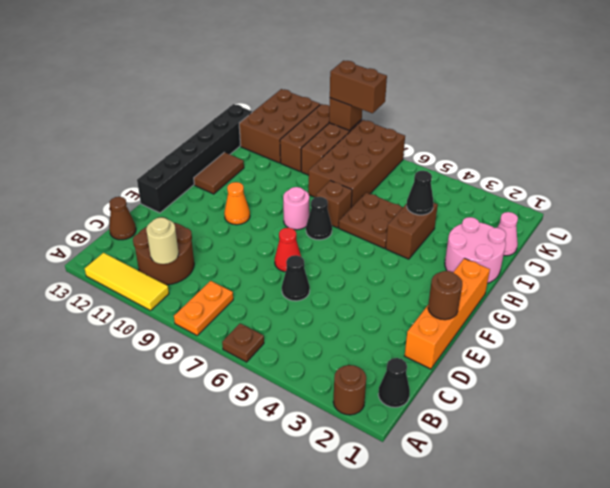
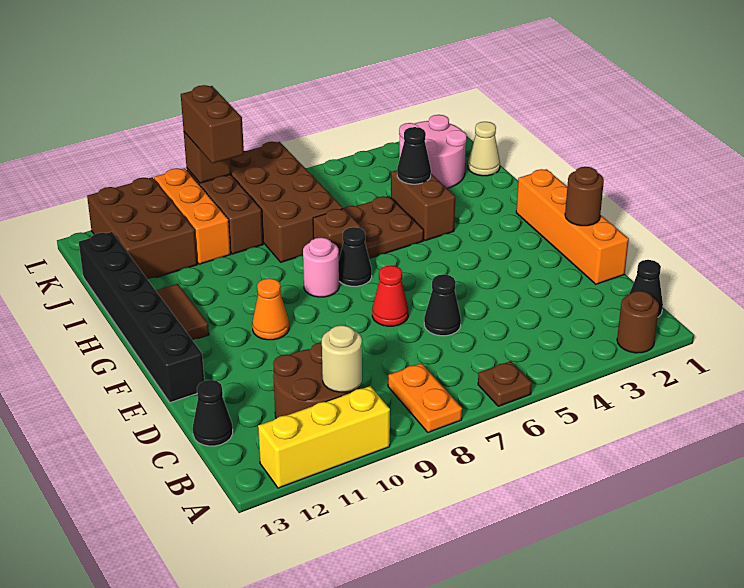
yellow tile A10:A12 level 1 -> yellow brick A10:A12 level 1
brown cone C13 level 1 -> black cone C13 level 1
pink round brick H1:I2 level 1 -> pink round brick J2:K3 level 1
pink cone J1 level 1 -> tan cone J1 level 1
brown brick J10:L10 level 1 -> orange brick J10:L10 level 1
brown brick L8:L9 level 3 -> brown brick K9:L9 level 3

